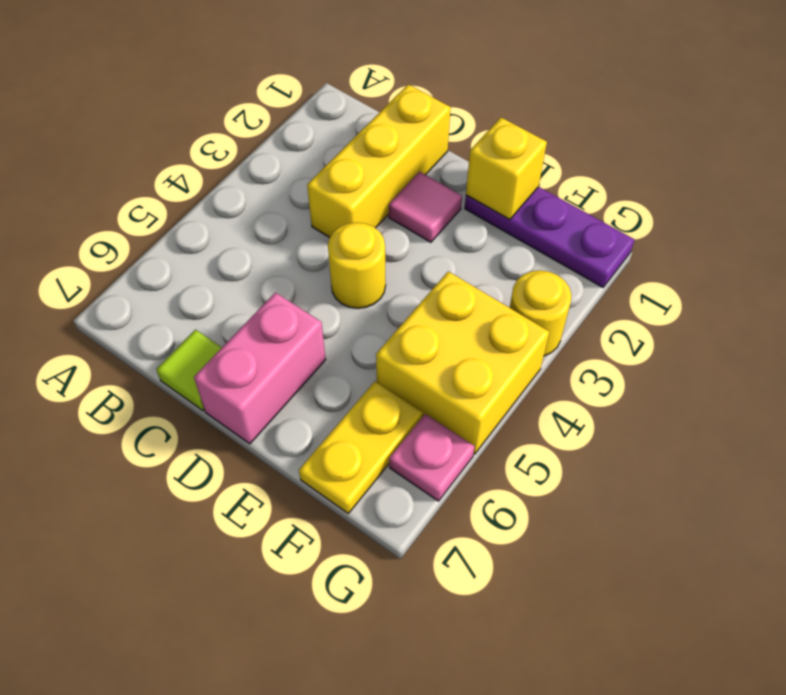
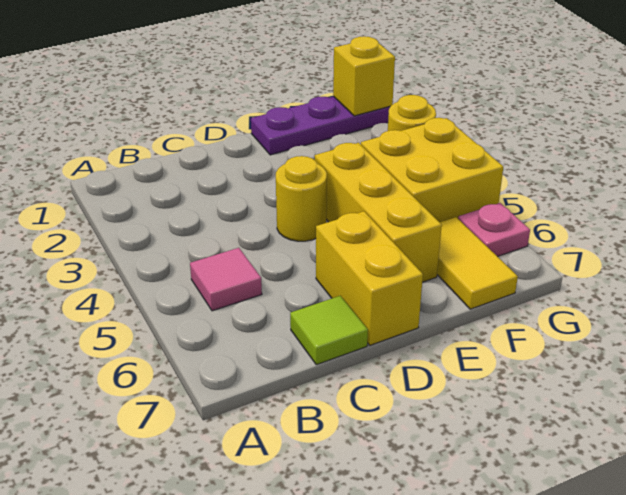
yellow brick C1:C3 level 1 -> yellow brick E4:E6 level 1
pink tile D2 level 1 -> pink tile B5 level 1
pink brick D6:D7 level 1 -> yellow brick D6:D7 level 1
yellow brick E1 level 2 -> yellow brick G1 level 2
yellow plate F6:F7 level 1 -> yellow tile F6:F7 level 1

